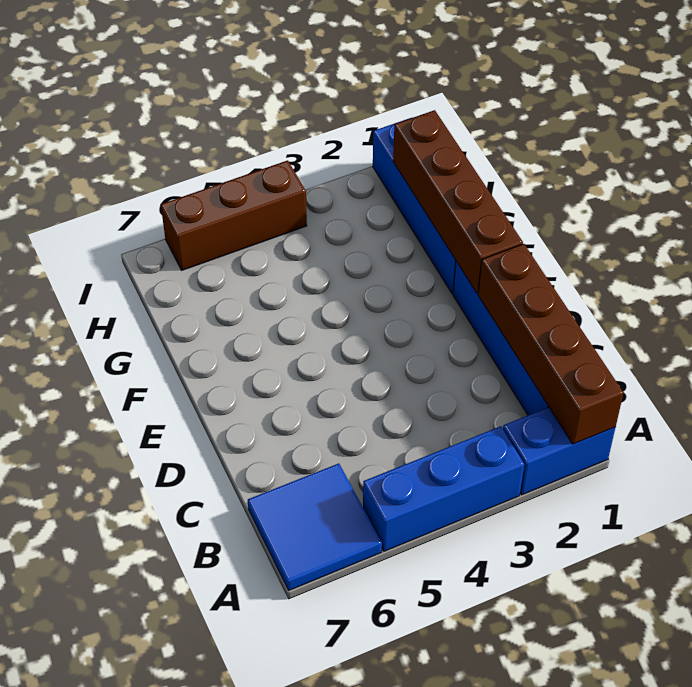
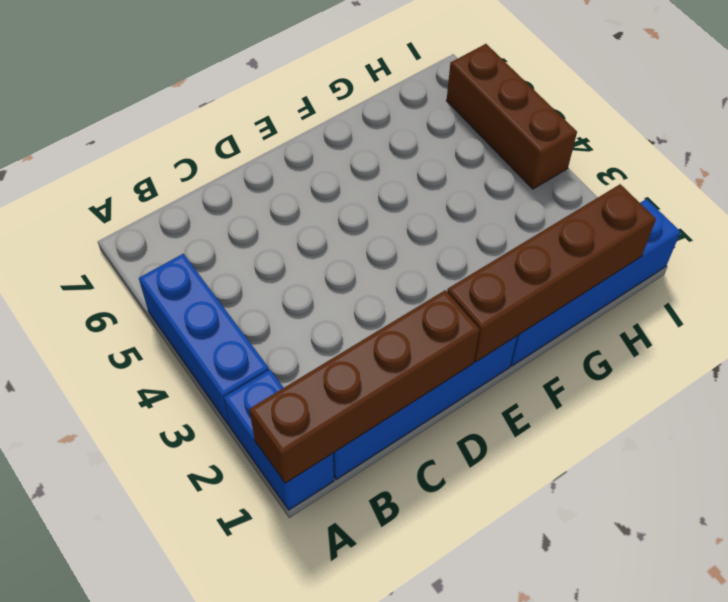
blue tile A6:B7 level 1 -> none

